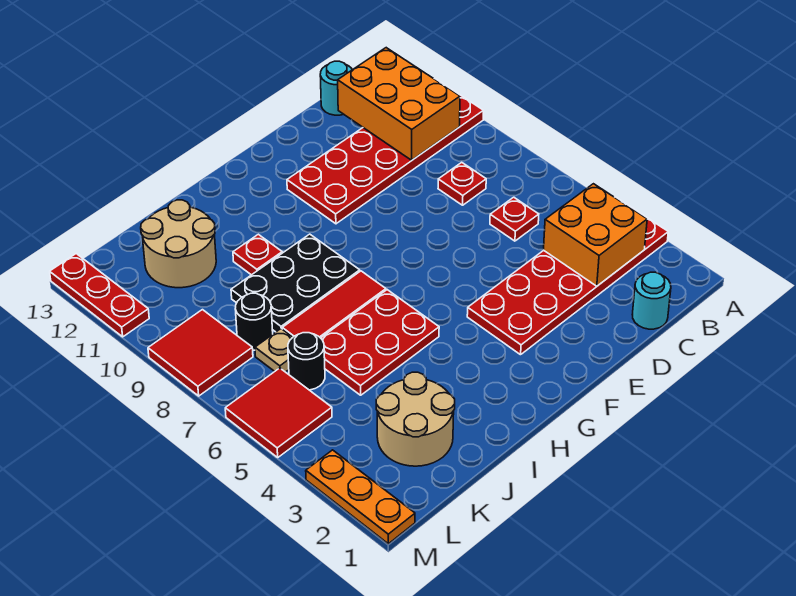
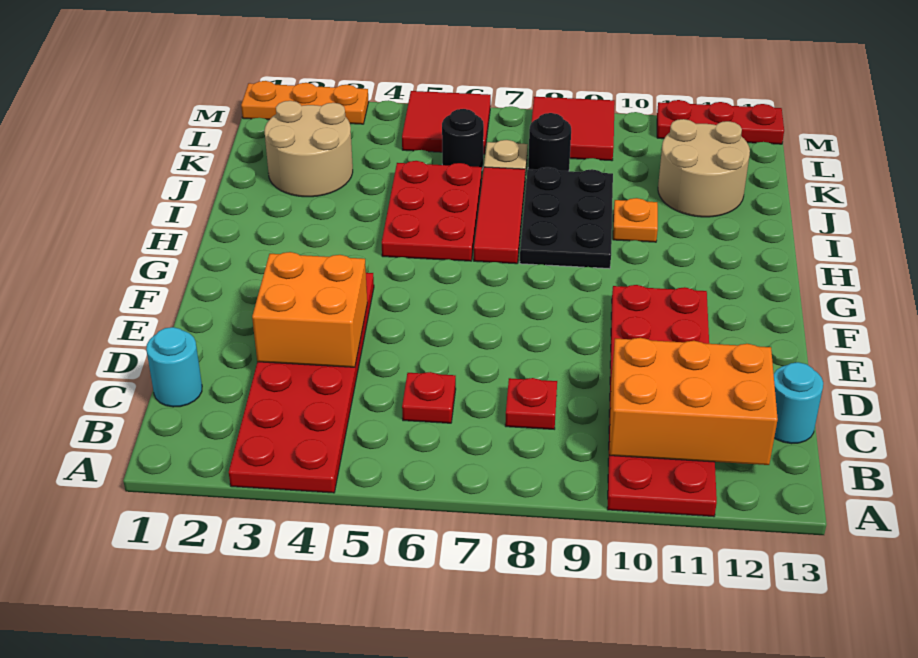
orange brick B3:C4 level 2 -> orange brick D3:E4 level 2
red plate I10 level 1 -> orange plate I10 level 1

